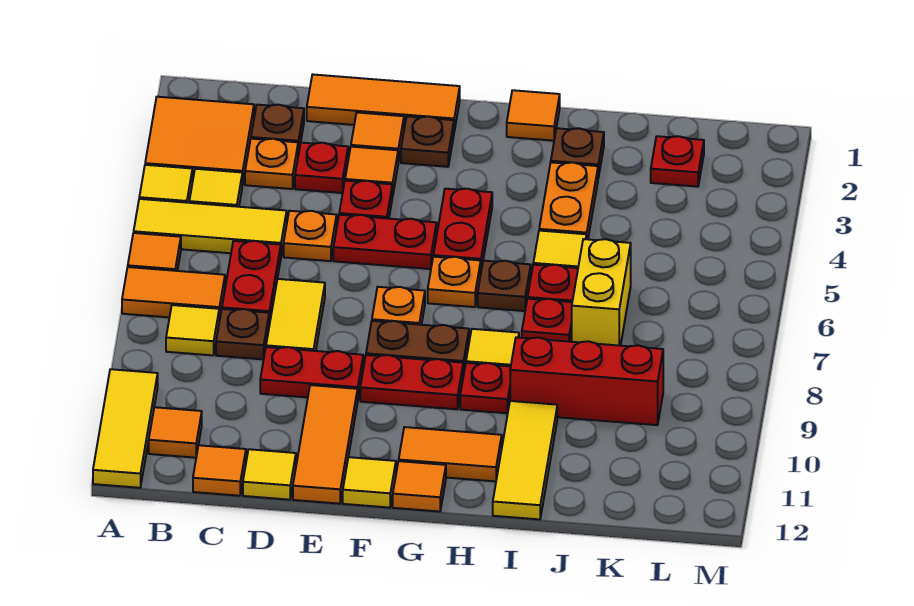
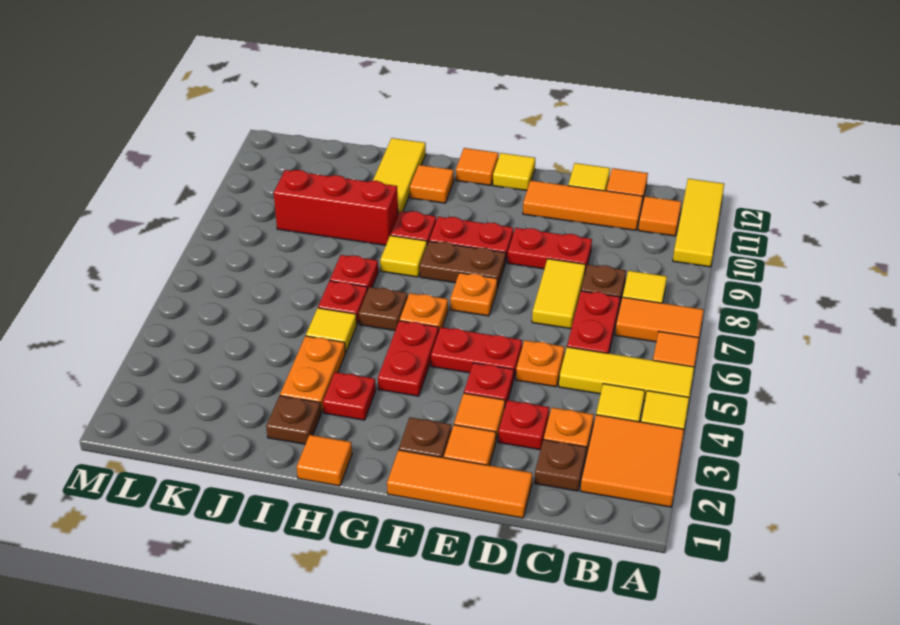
orange tile E10:E12 level 1 -> orange tile C11:E11 level 1
orange tile G11:H11 level 1 -> orange tile H11 level 1
yellow brick J6:J7 level 1 -> none
red plate K2 level 1 -> red plate H3 level 1

